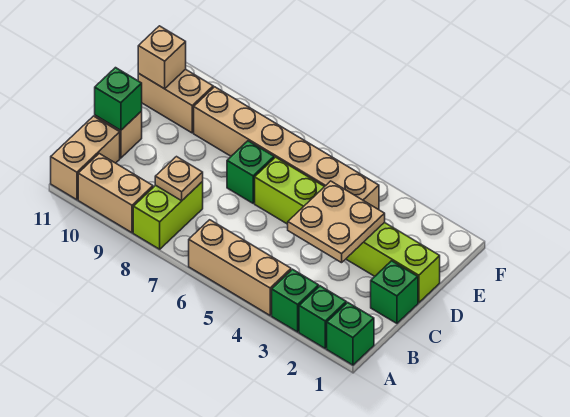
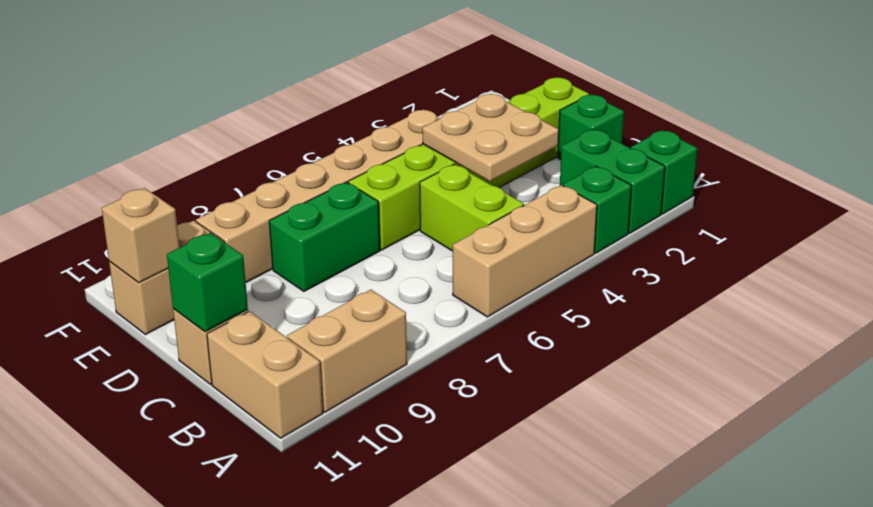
green brick A2 level 1 -> green brick A2:B2 level 1
lime brick A8:B8 level 1 -> lime brick B5:C5 level 1
tan plate B8 level 2 -> none
green brick D7 level 1 -> green brick D7:D8 level 1

